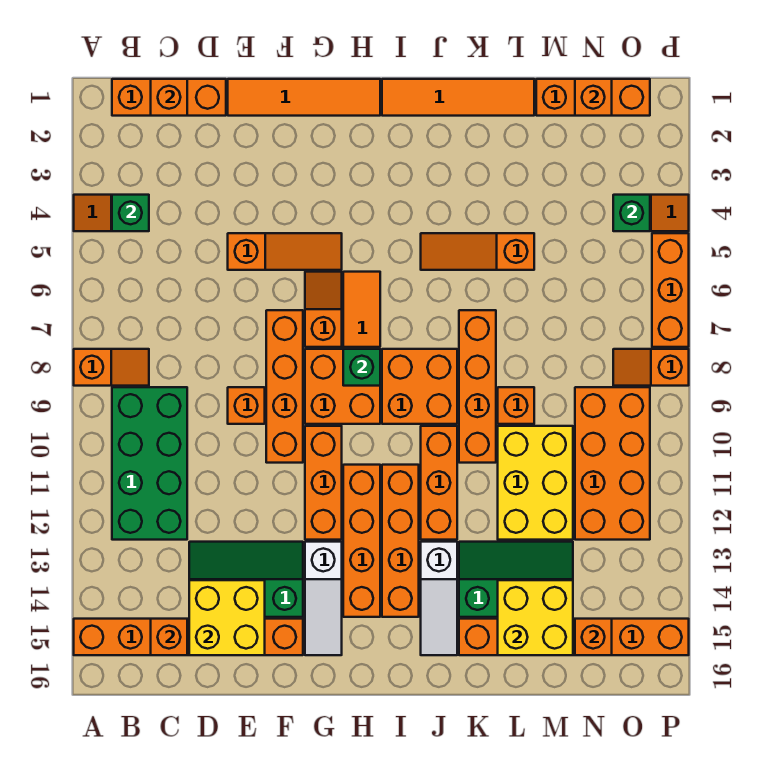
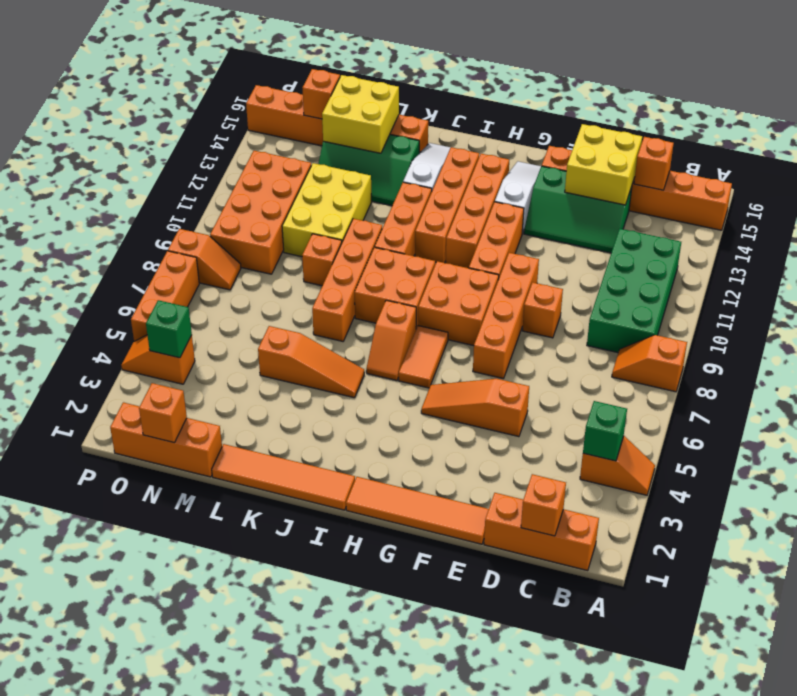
orange slope G6:G7 level 1 top 7 -> orange slope I6:I7 level 1 top 7
green brick H8 level 2 -> none

